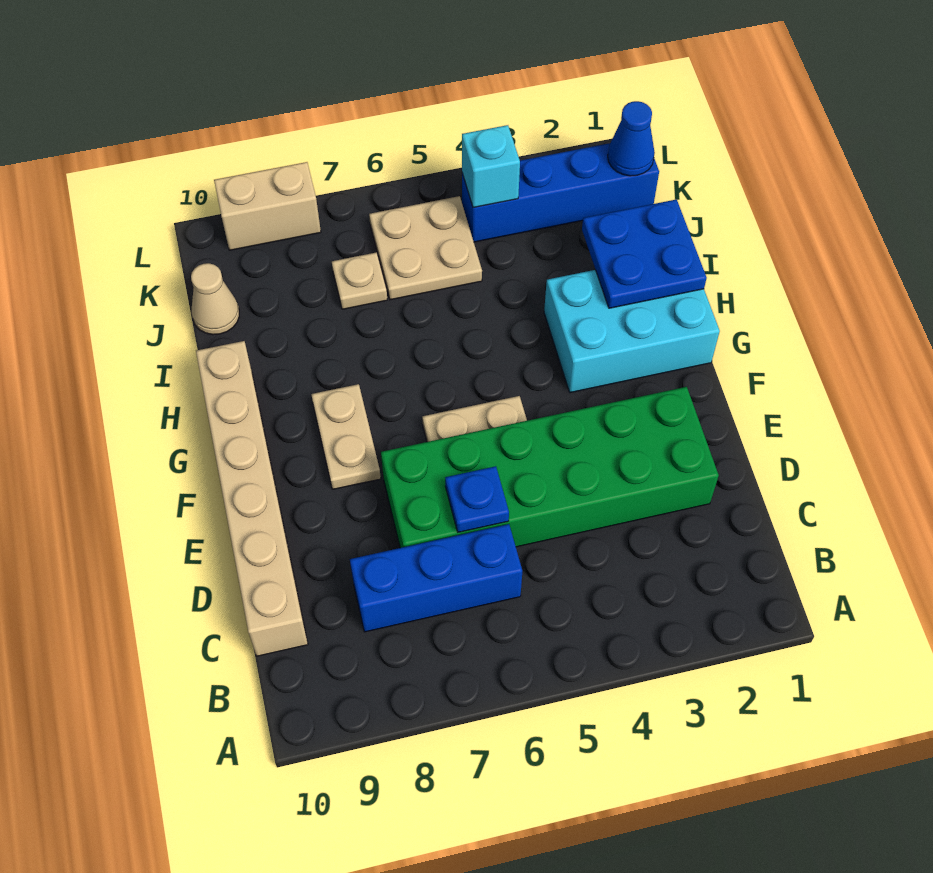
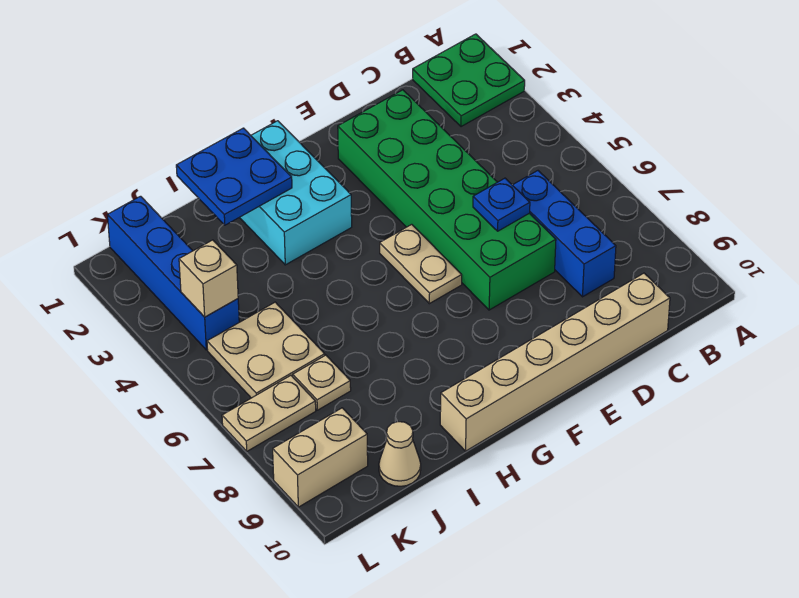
none -> green plate A1:B2 level 1
tan plate F8:G8 level 1 -> tan plate K7:L7 level 1
blue cone K1 level 2 -> none
cyan brick K4 level 2 -> tan brick K4 level 2
tan brick L8:L9 level 1 -> tan brick K9:L9 level 1

